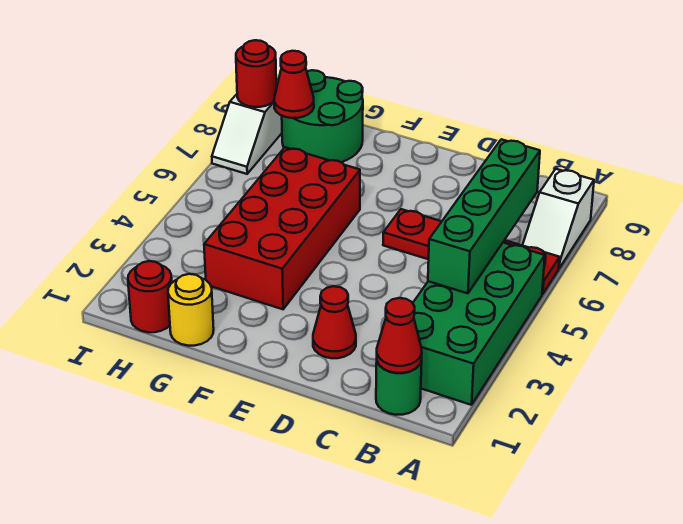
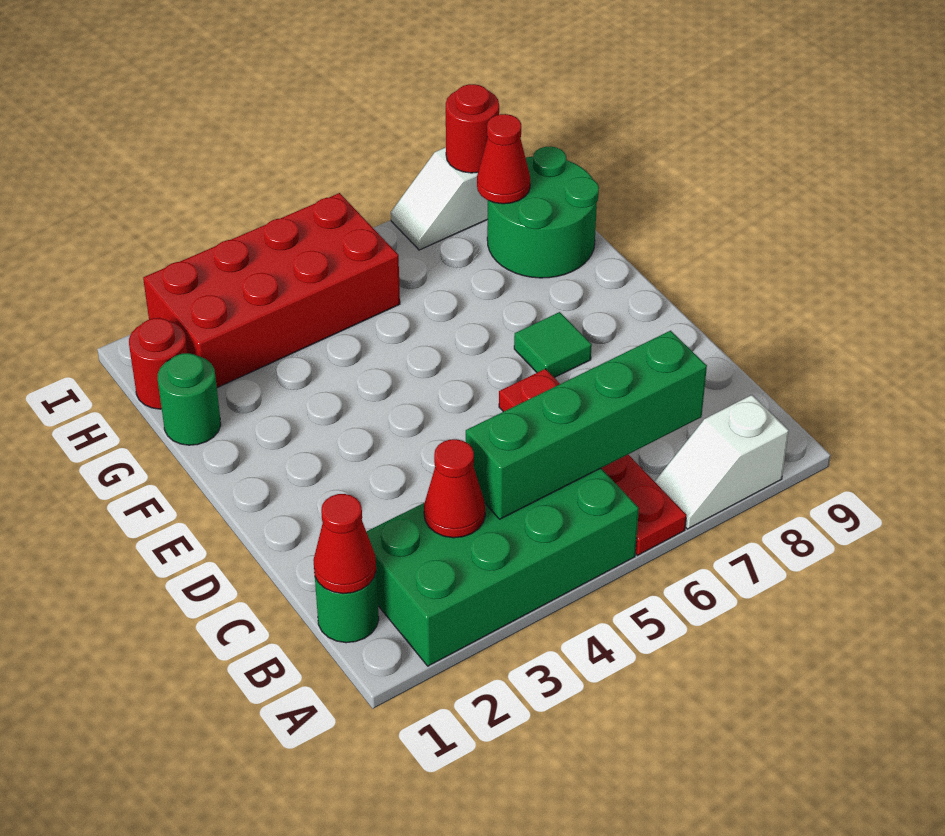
red cone D2 level 1 -> red cone B3 level 2
none -> green tile E7 level 1
red brick F3:G6 level 1 -> red brick H2:I5 level 1
yellow round brick G1 level 1 -> green round brick G1 level 1

